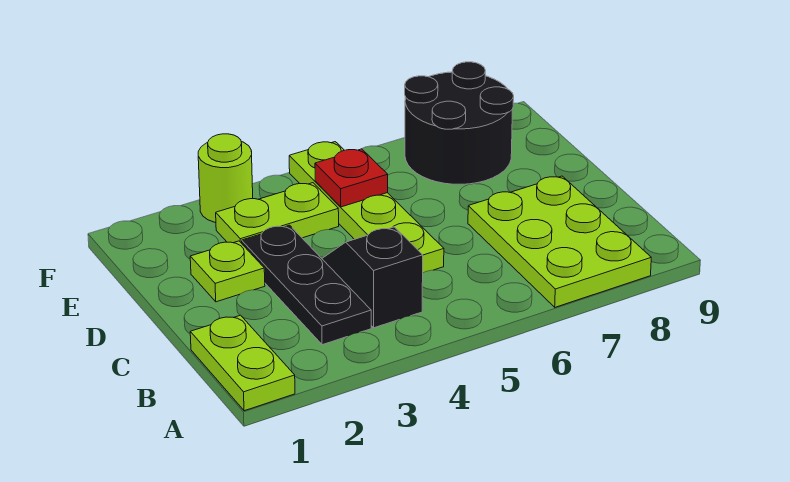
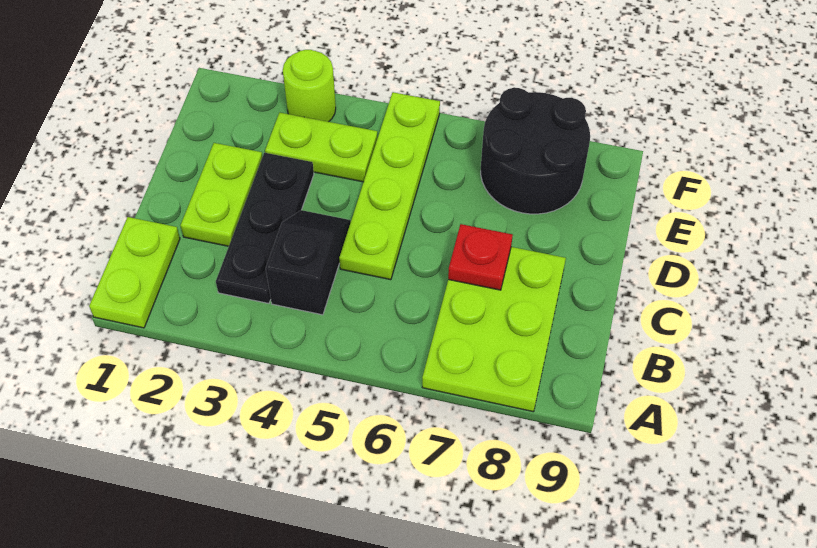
lime plate D2 level 1 -> lime plate C2:D2 level 1
red plate E5 level 2 -> red plate C7 level 2

